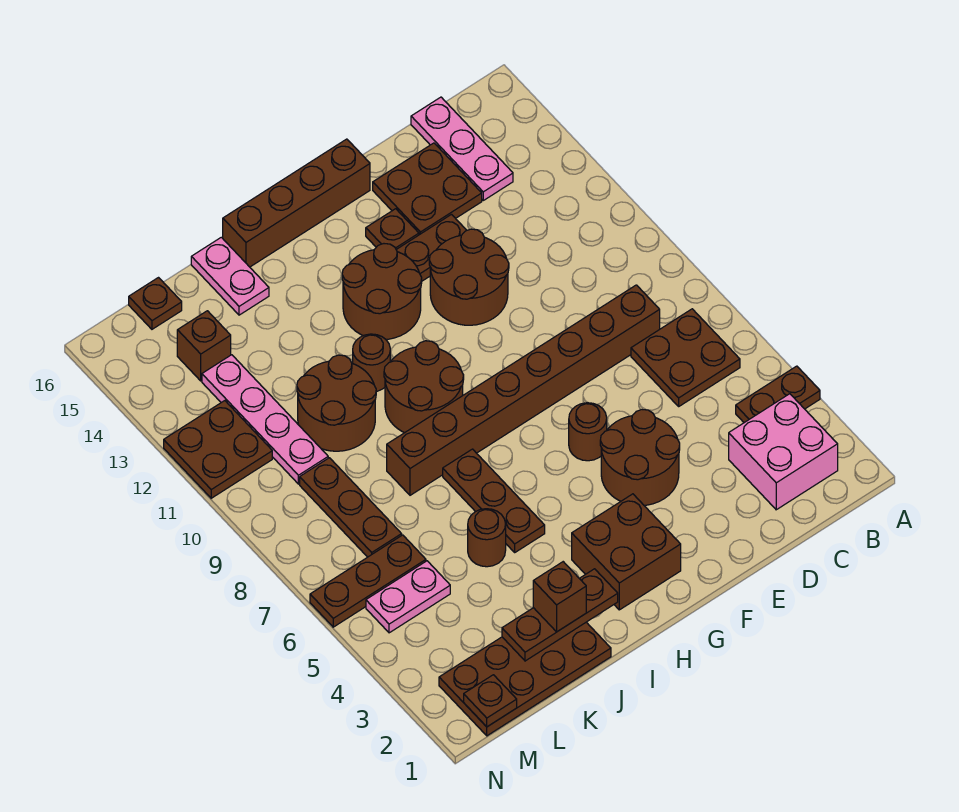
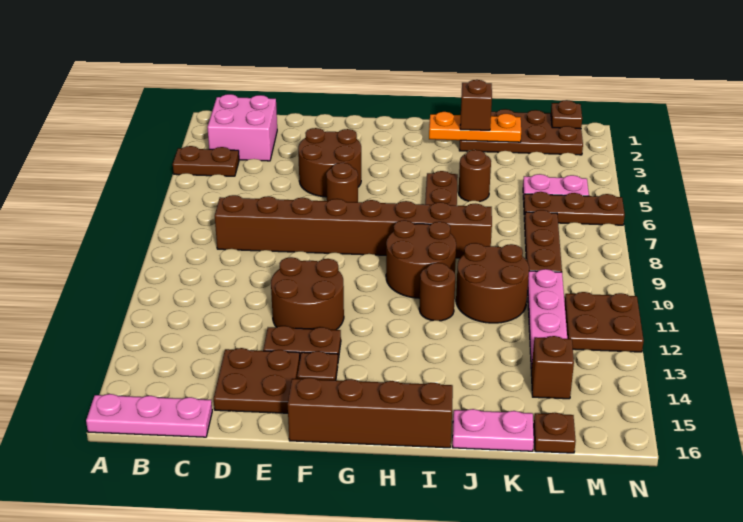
brown plate B6:C7 level 1 -> none
pink plate C14:C16 level 1 -> pink plate A16:C16 level 1
brown brick G2:H3 level 1 -> none
brown round brick G12:H13 level 1 -> none
brown plate I2:K2 level 2 -> orange plate I2:K2 level 2
pink plate J15:J16 level 1 -> pink plate J16:K16 level 1

